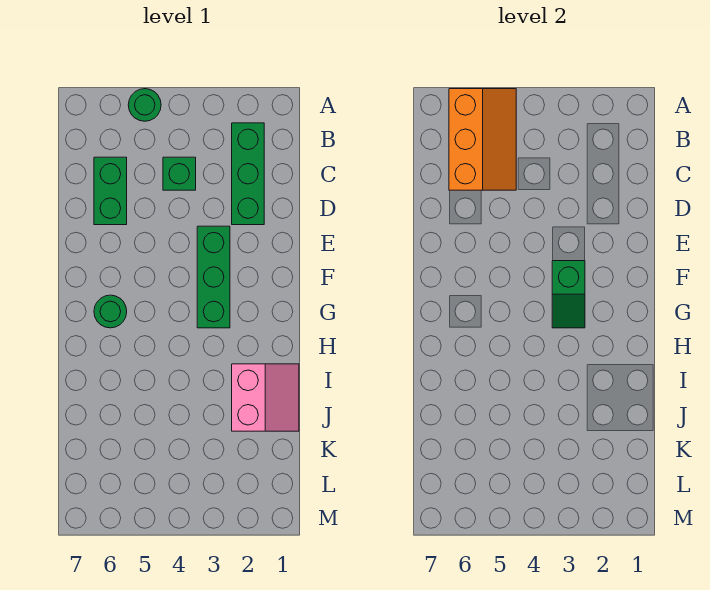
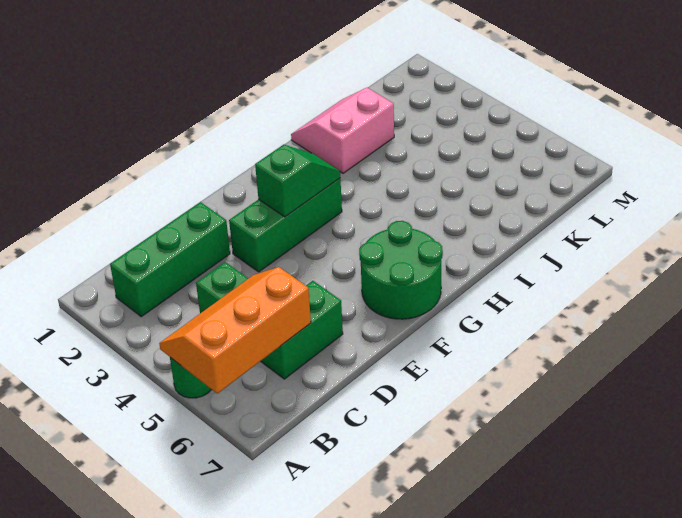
green round brick G6 level 1 -> green round brick F6:G7 level 1

